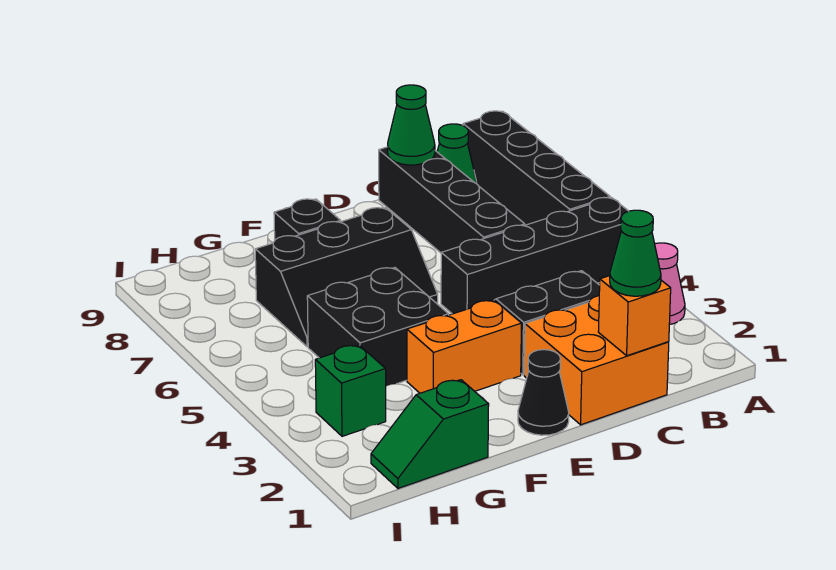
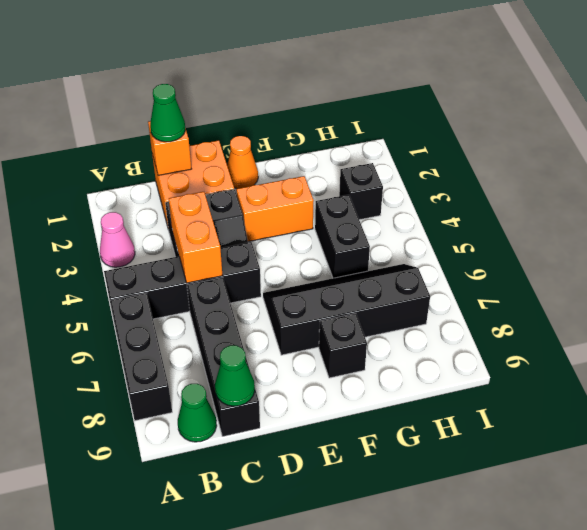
black brick A6:A9 level 1 -> black brick A6:A8 level 1
none -> orange brick C4:C5 level 2
black cone E1 level 1 -> orange cone E1 level 1
black slope E6:G7 level 1 top 7 -> black slope E6:H7 level 1 top 7
black brick F4:G5 level 1 -> black brick G4:G5 level 1
green slope G1:H1 level 1 top G -> none
green brick H3 level 1 -> black brick H3 level 1

